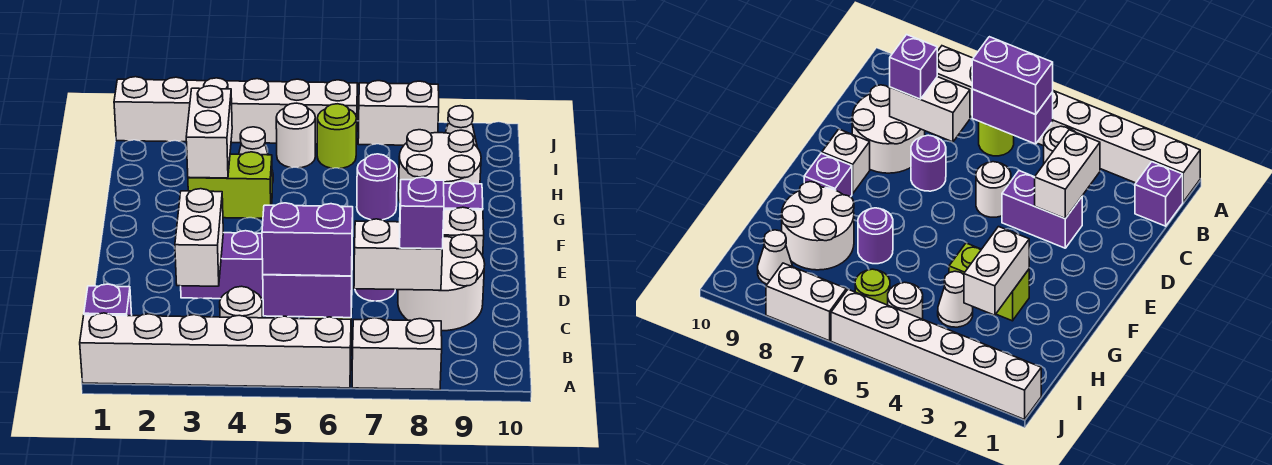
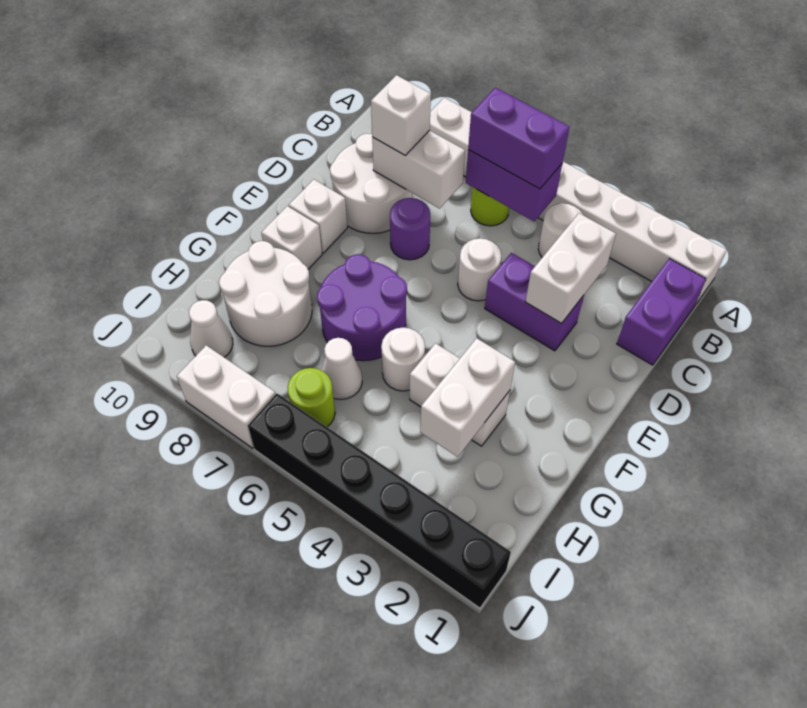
purple brick B1 level 1 -> purple brick B1:C1 level 1
purple brick C8 level 3 -> white brick C8 level 3
purple brick F9 level 1 -> white brick F9 level 1
lime brick G3:G4 level 1 -> white brick G3:G4 level 1
purple round brick G7 level 1 -> purple round brick F6:G7 level 1
white cone H4 level 1 -> white cone H6 level 1
white round brick I5 level 1 -> white round brick G5 level 1
white brick J1:J6 level 1 -> black brick J1:J6 level 1

